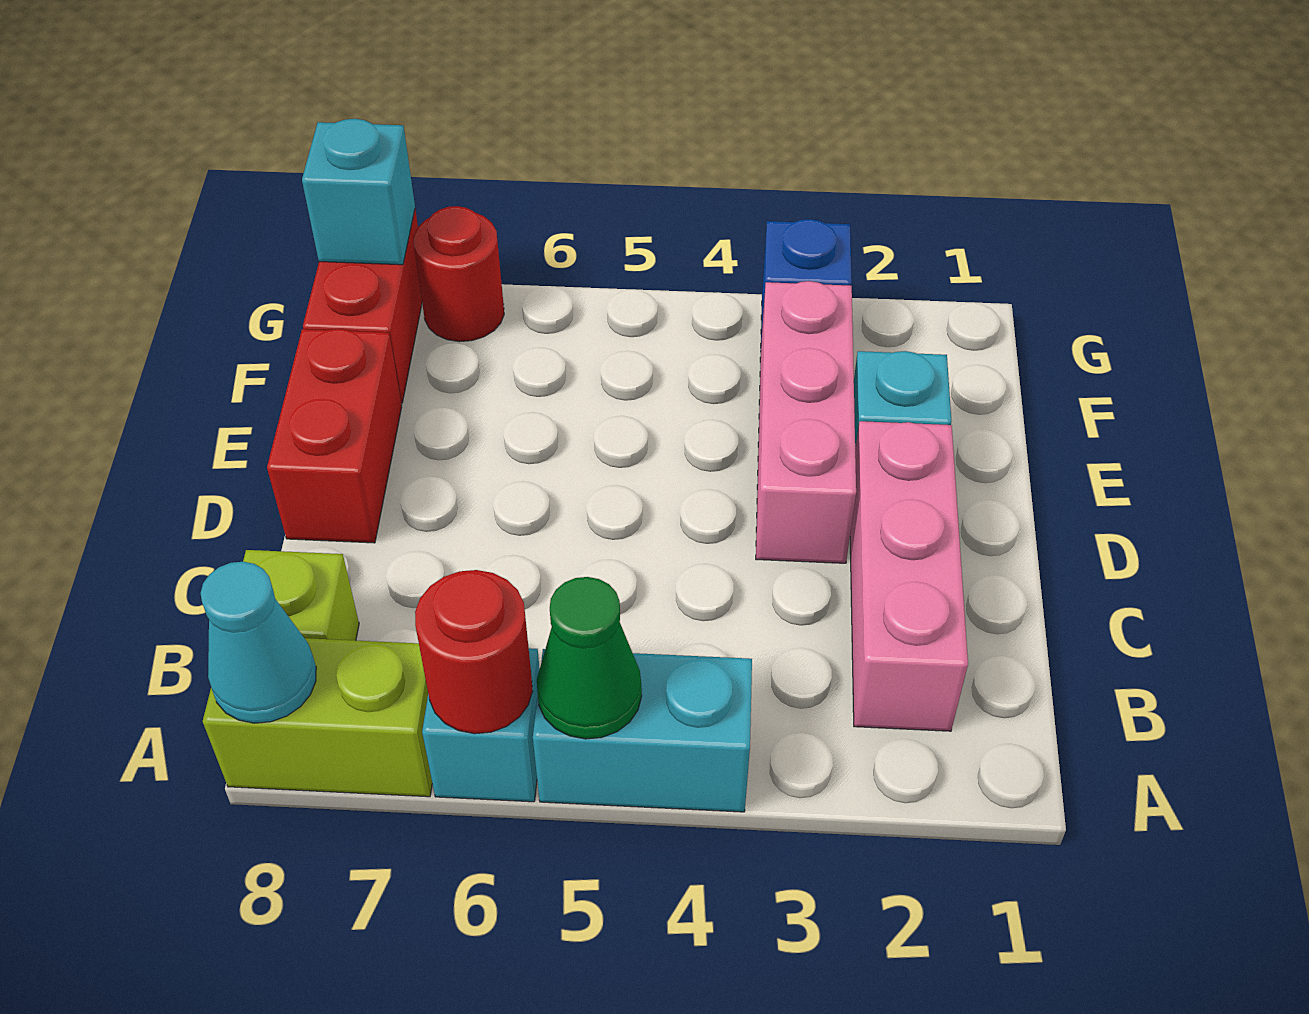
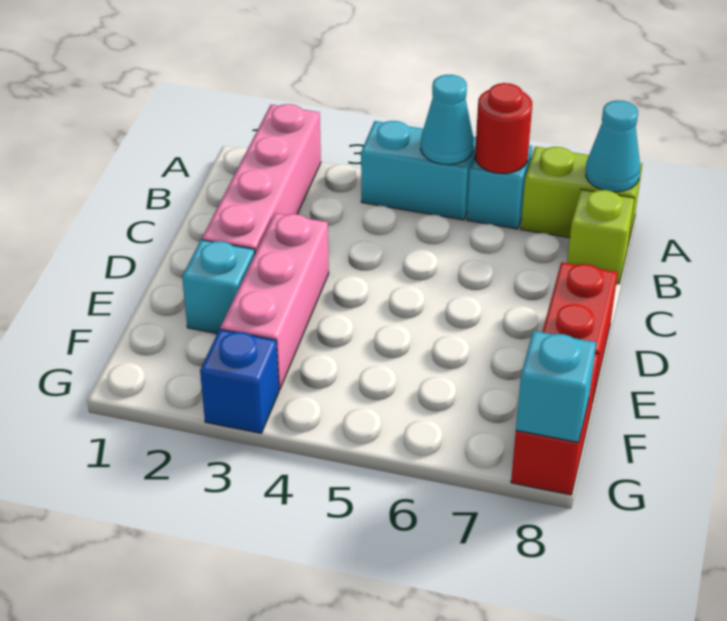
green cone A5 level 2 -> cyan cone A5 level 2
pink brick B2:D2 level 1 -> pink brick A2:D2 level 1
red round brick G7 level 1 -> none

